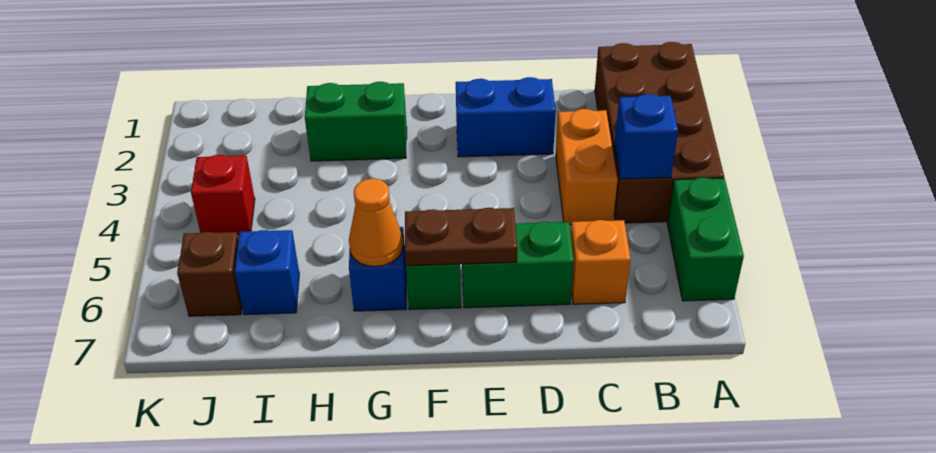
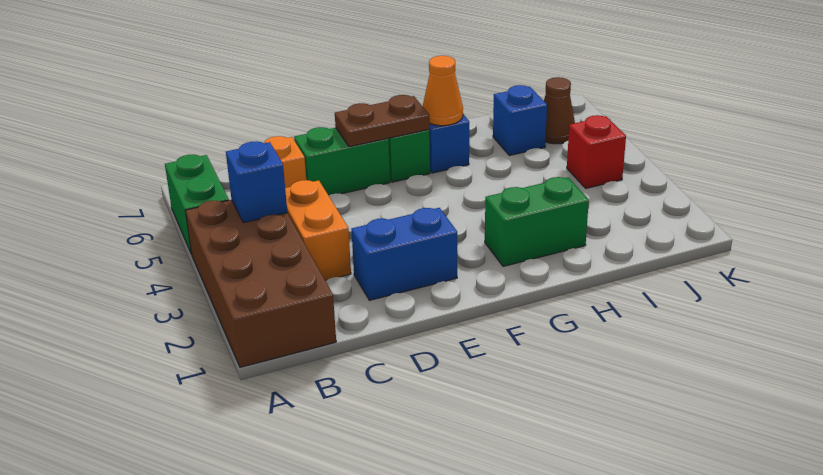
brown brick J6 level 1 -> brown cone J6 level 1

